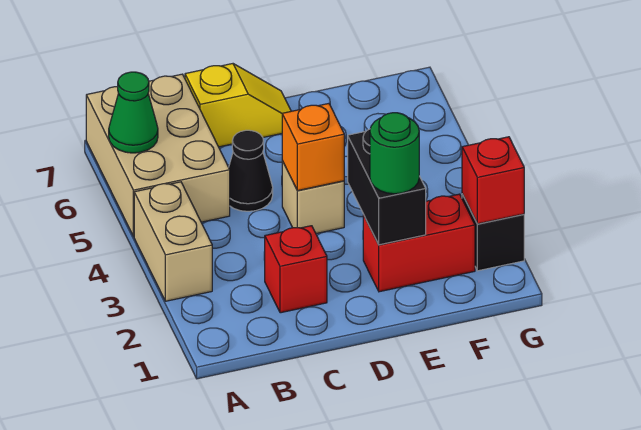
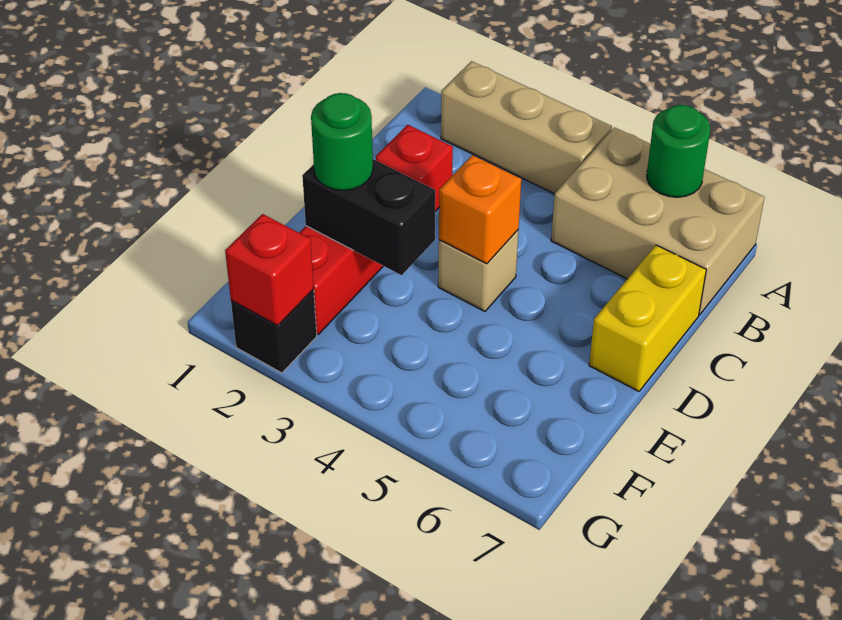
tan brick A3:A4 level 1 -> tan brick A2:A4 level 1
green cone A6 level 2 -> green round brick A6 level 2
black cone C5 level 1 -> none
yellow slope C7:D7 level 1 top C -> yellow brick C7:D7 level 1

